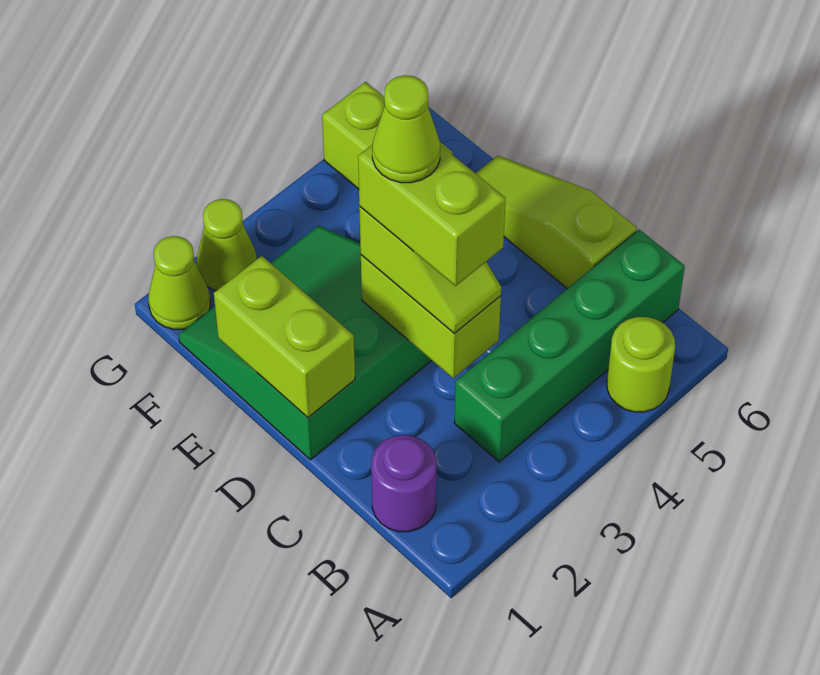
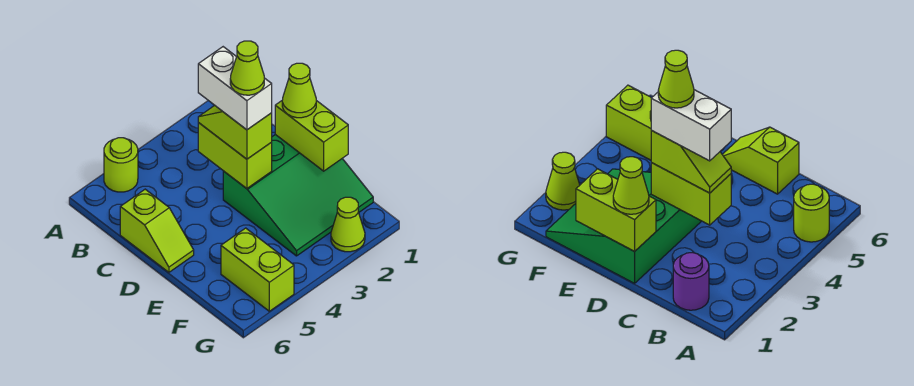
green brick B3:B6 level 1 -> none
lime brick C3:D3 level 4 -> white brick C3:D3 level 4
lime slope C6:E6 level 1 top C -> lime slope C6:D6 level 1 top C
lime cone G1 level 1 -> lime cone D1 level 3

